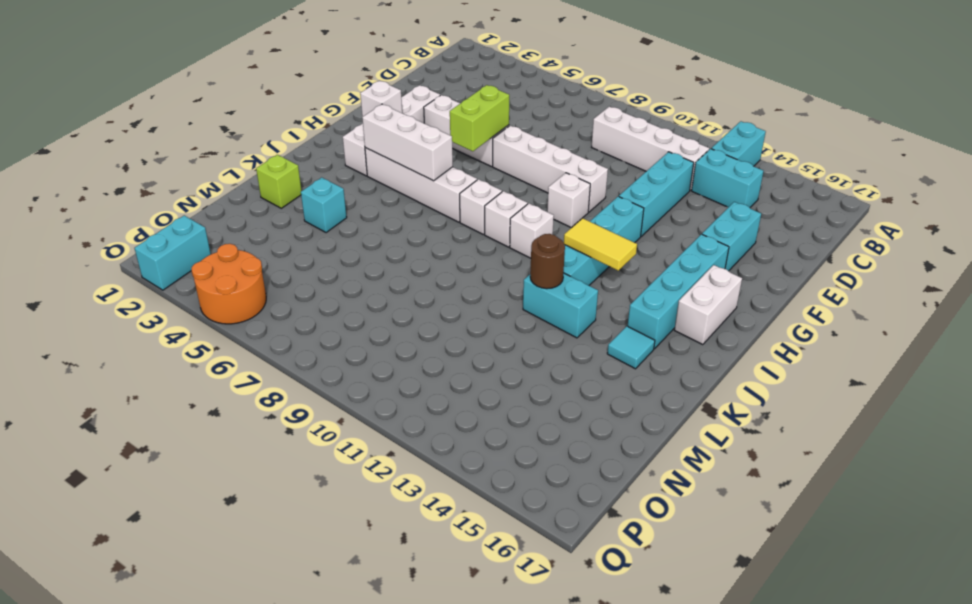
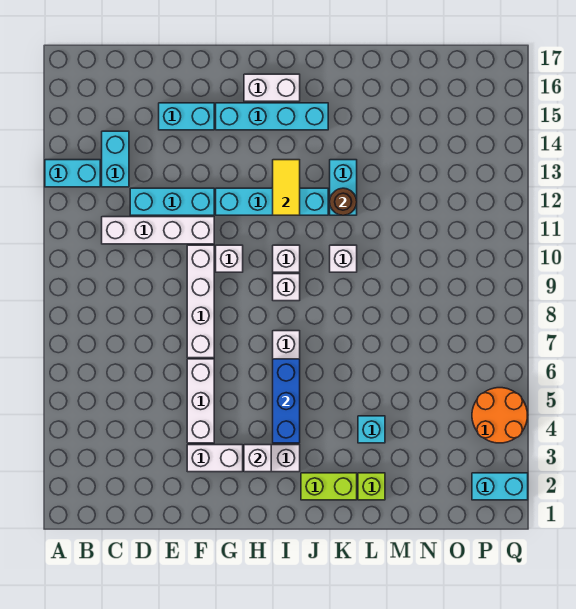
white brick C9:C12 level 1 -> white brick C11:F11 level 1
lime brick F6:G6 level 2 -> lime brick J2:K2 level 1
white brick I4:I6 level 2 -> blue brick I4:I6 level 2
white brick I8 level 1 -> white brick K10 level 1
cyan tile K15 level 1 -> none

